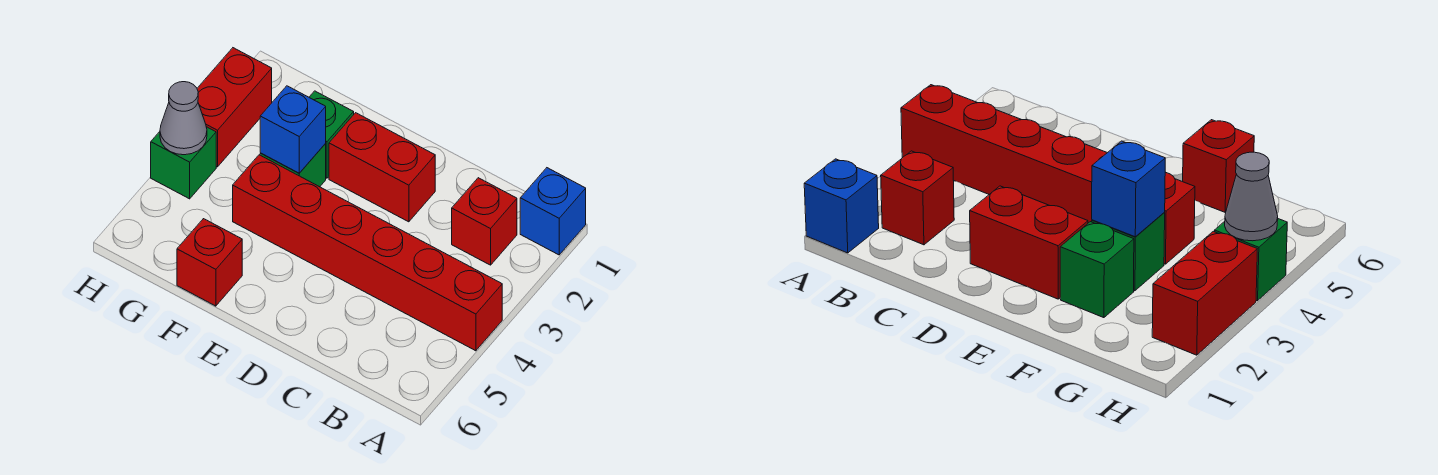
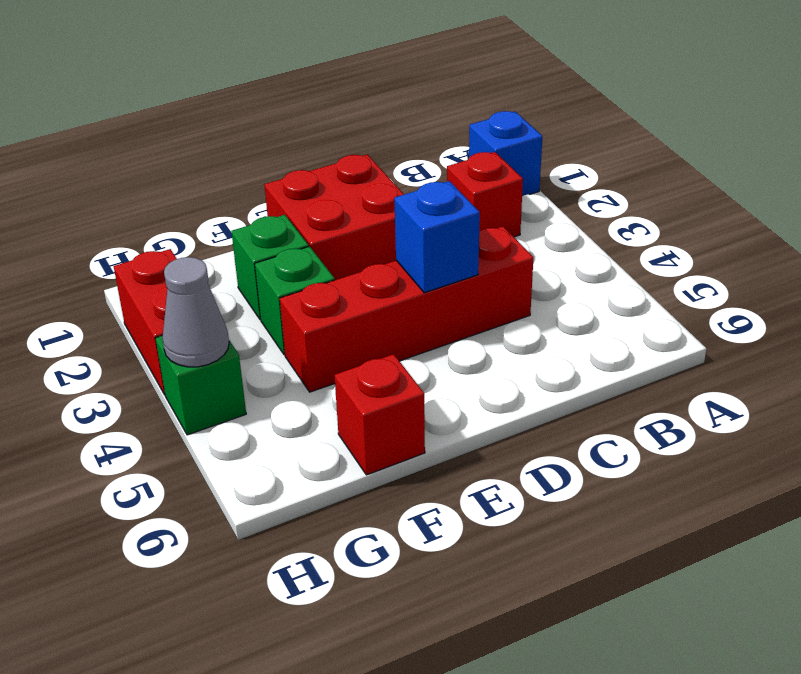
red brick A4:F4 level 1 -> red brick C4:F4 level 1
red brick D2:E2 level 1 -> red brick D1:E2 level 1
blue brick F3 level 2 -> blue brick D4 level 2

